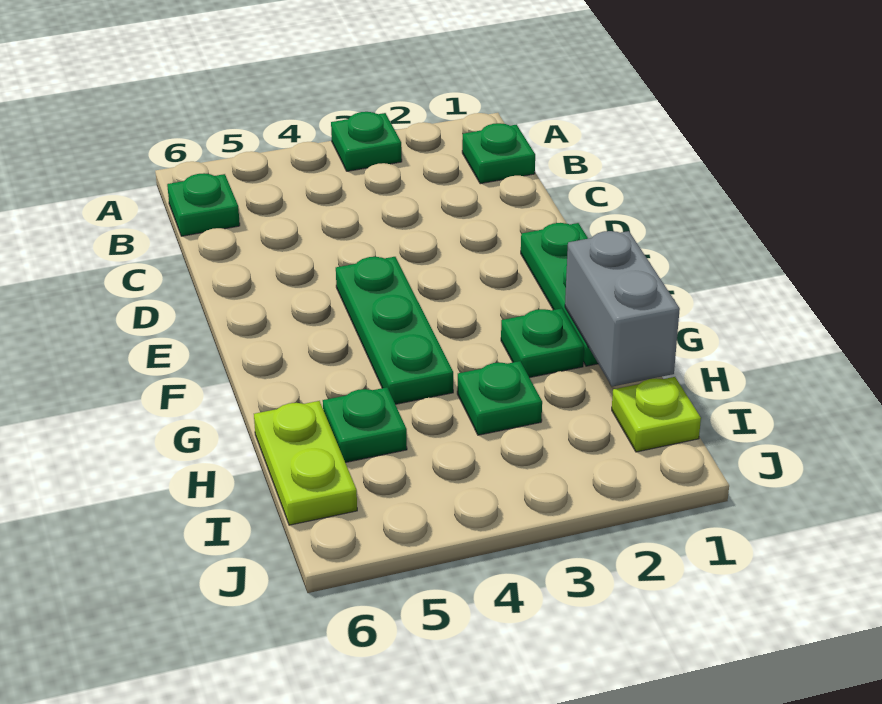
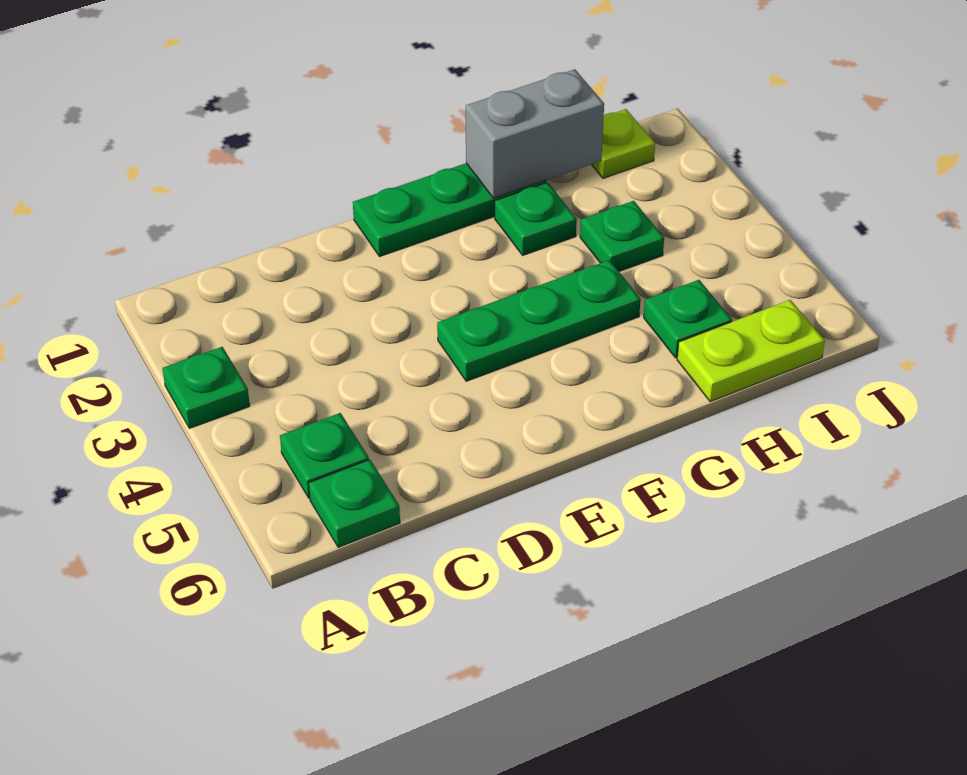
green plate B1 level 1 -> green plate B5 level 1

